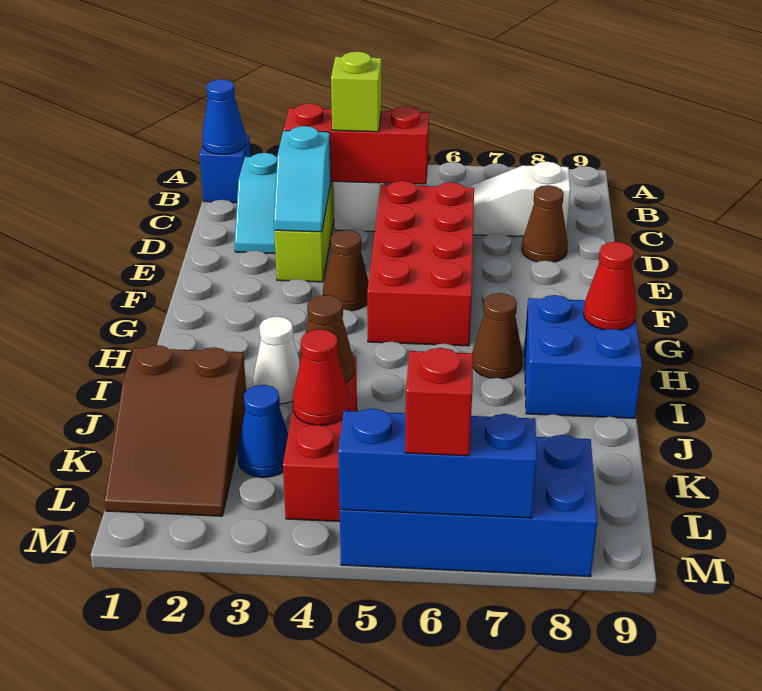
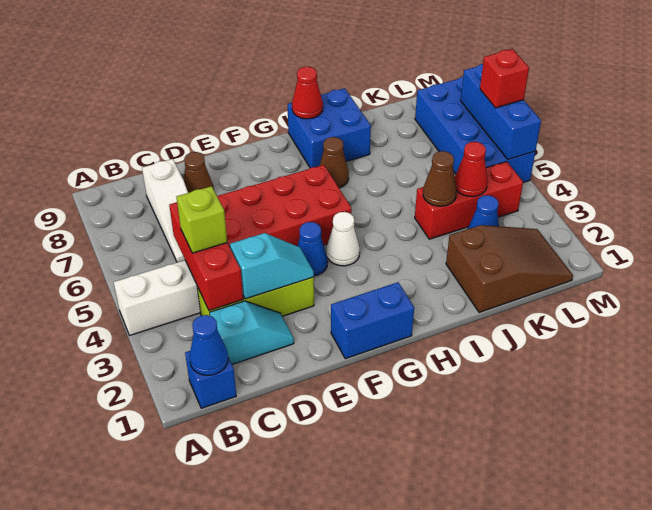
none -> blue brick F1:G1 level 1
brown cone F4 level 1 -> blue cone F4 level 1
white cone I3 level 1 -> white cone G4 level 1

